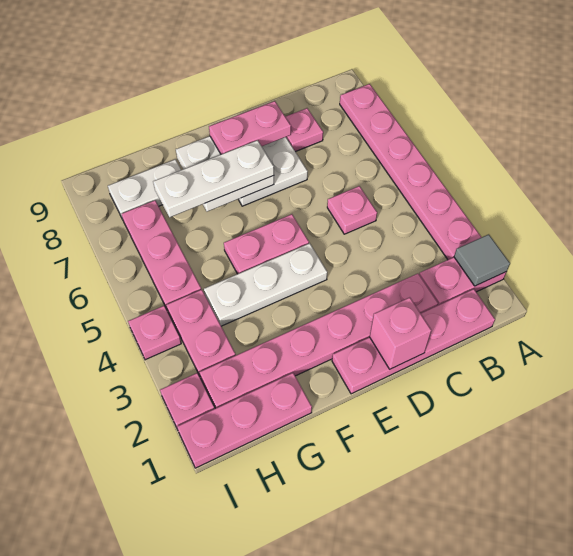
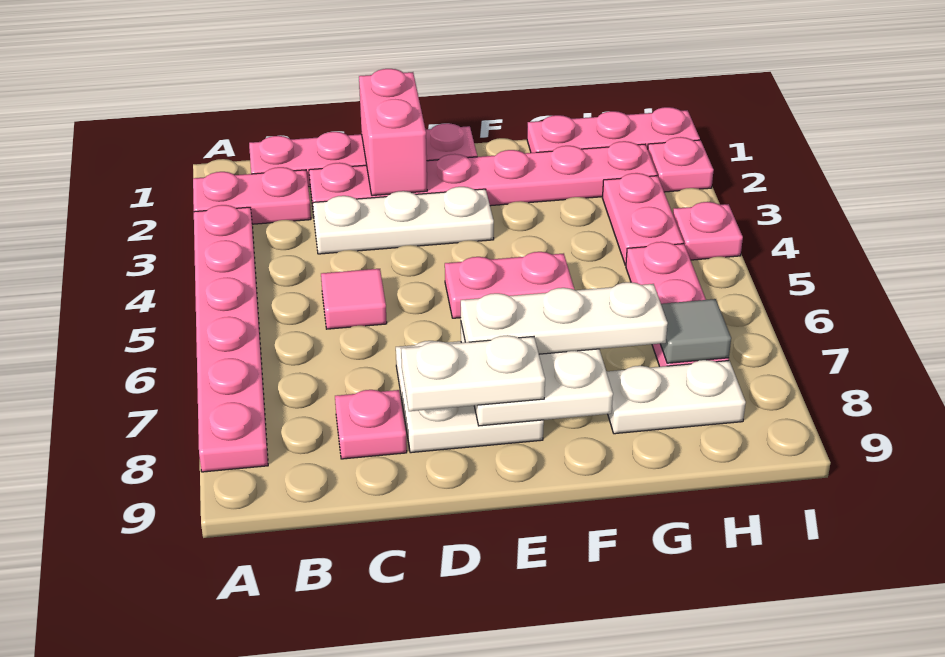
grey tile A2 level 2 -> grey tile H7 level 2
pink plate C5 level 1 -> pink tile C5 level 1
pink brick D1 level 2 -> pink brick D1:D2 level 2
pink plate D8:E8 level 3 -> white plate D8:E8 level 3
white plate E4:G4 level 1 -> white plate C3:E3 level 1

